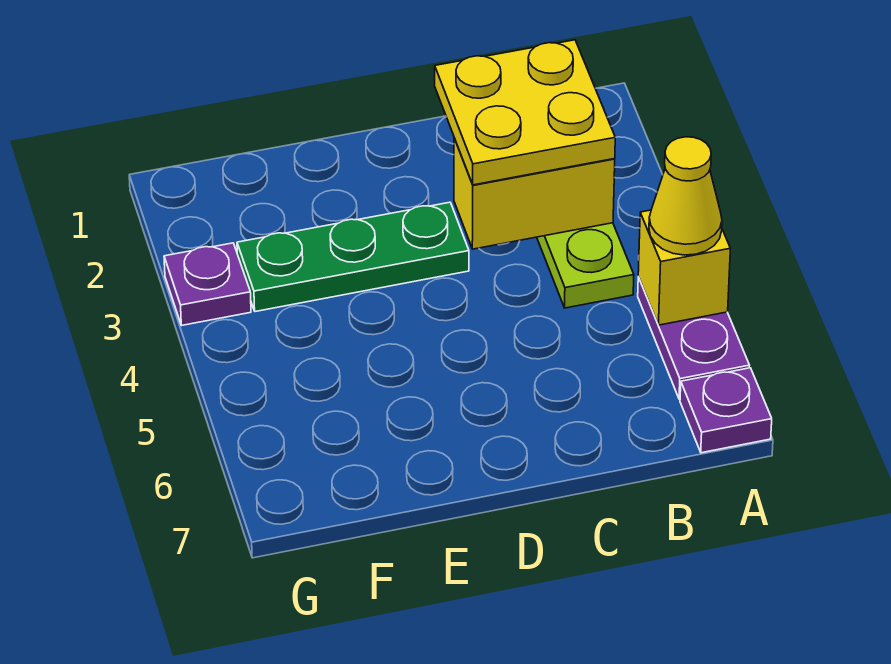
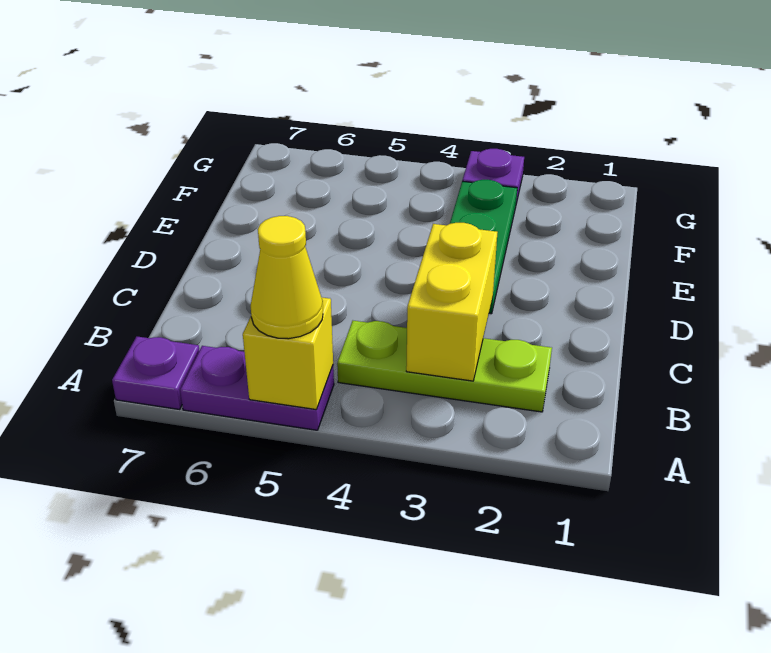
yellow plate B2:C3 level 3 -> none

